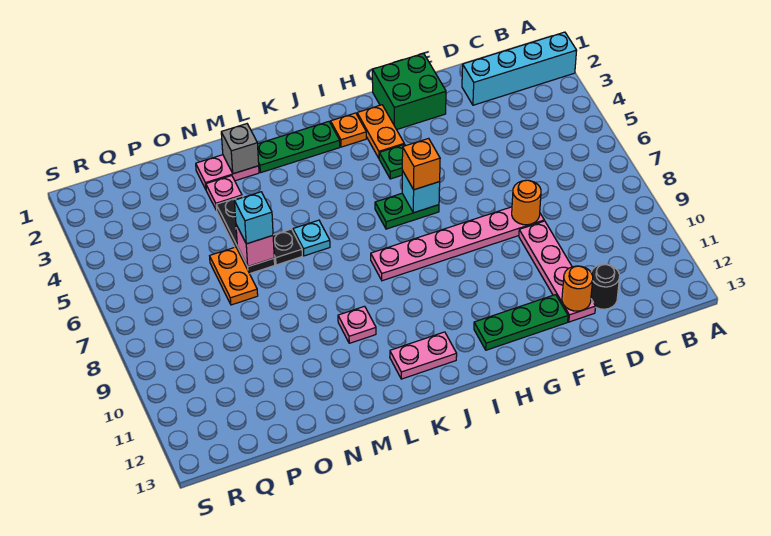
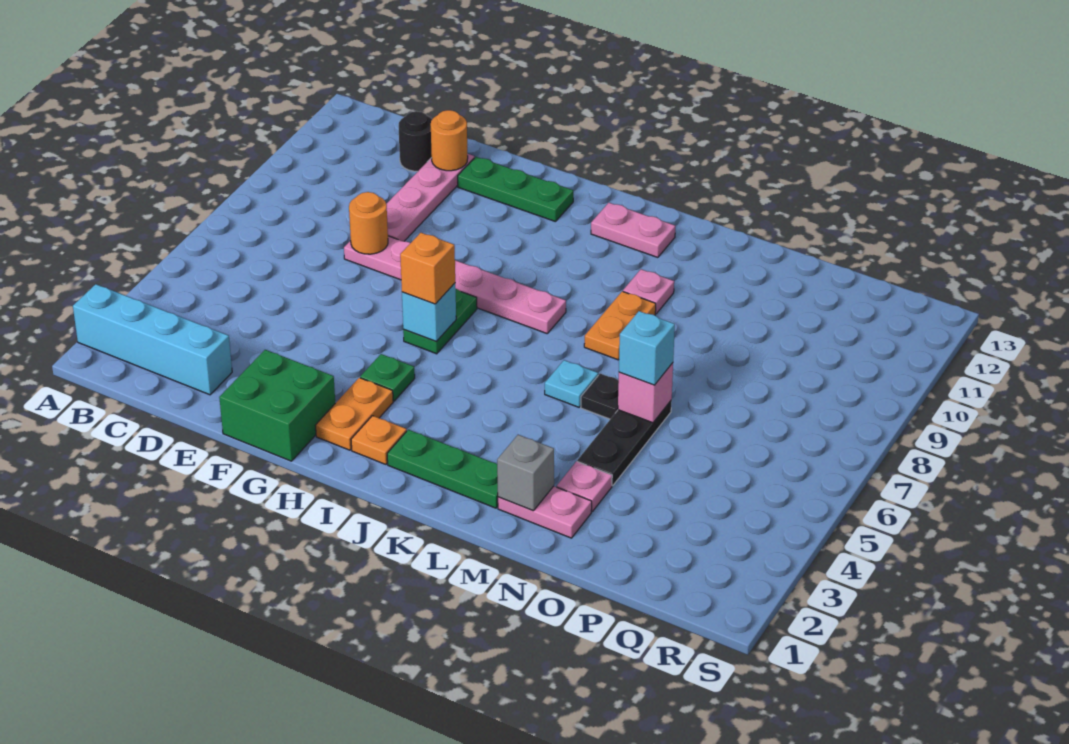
green plate H6:I6 level 1 -> green plate H6:H7 level 1
orange plate O6:O7 level 1 -> orange plate L8:L9 level 1

